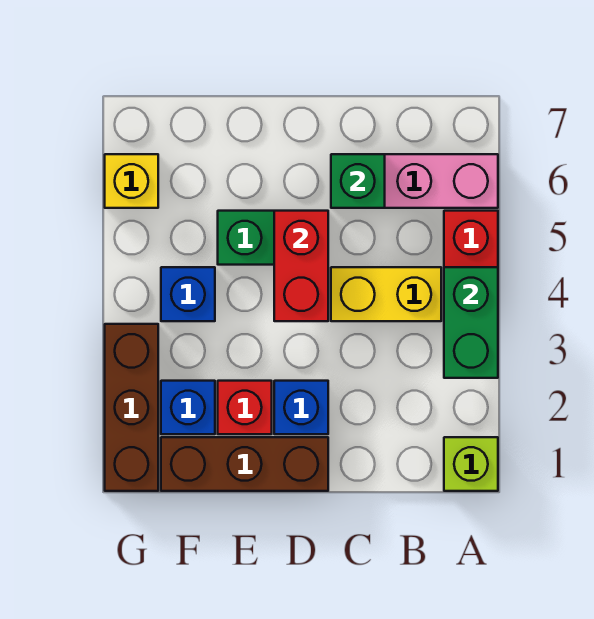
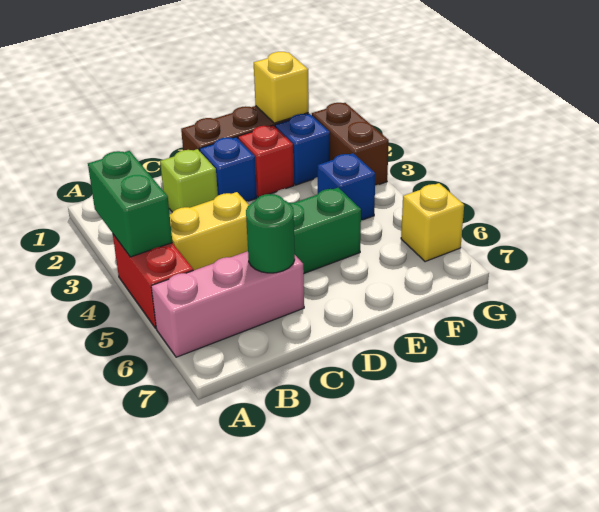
lime brick A1 level 1 -> lime brick C2 level 1
green brick C6 level 2 -> green round brick C6 level 2
red brick D4:D5 level 2 -> none
none -> yellow brick F1 level 2
brown brick G1:G3 level 1 -> brown brick G2:G3 level 1

